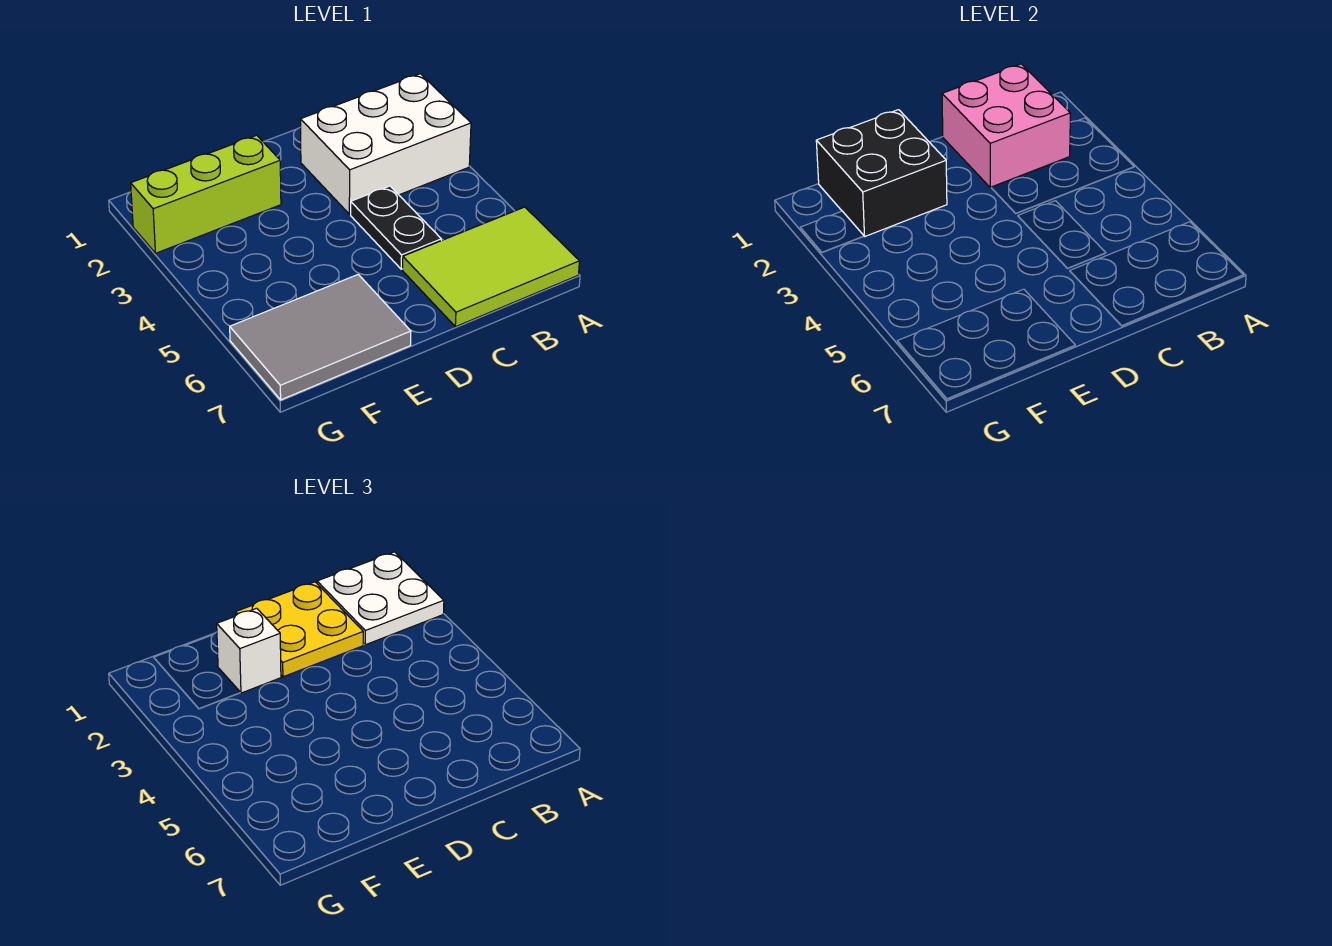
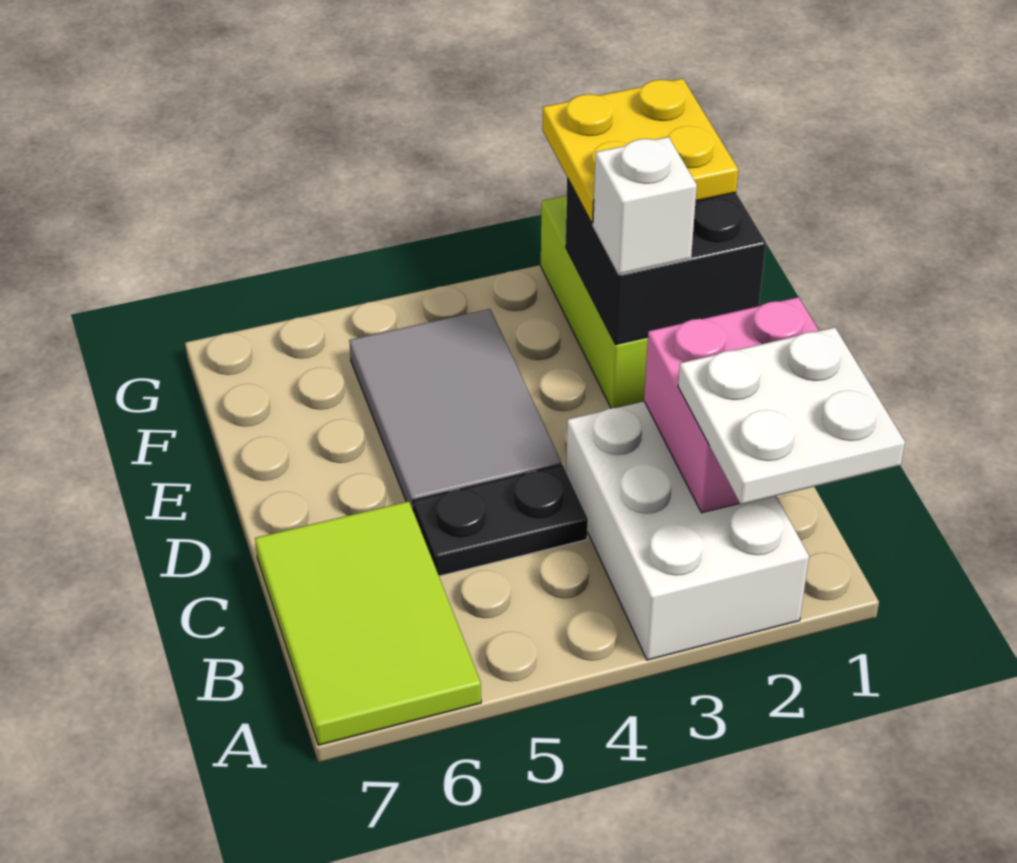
yellow plate C1:D2 level 3 -> yellow plate F1:G2 level 3
grey tile E6:G7 level 1 -> grey tile D4:F5 level 1

